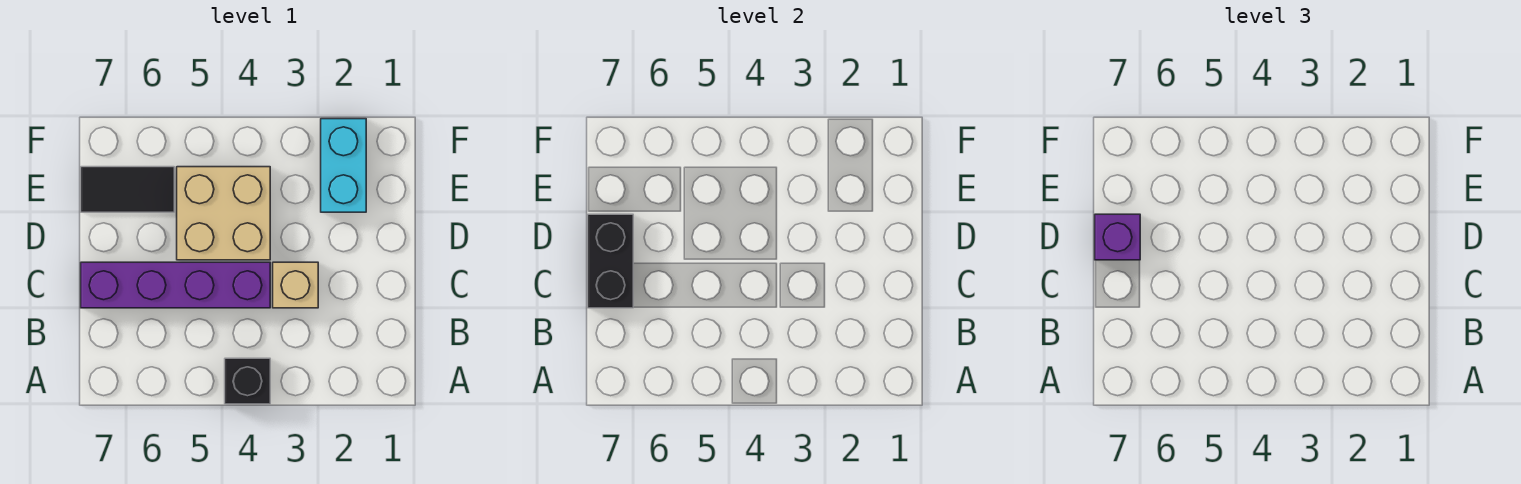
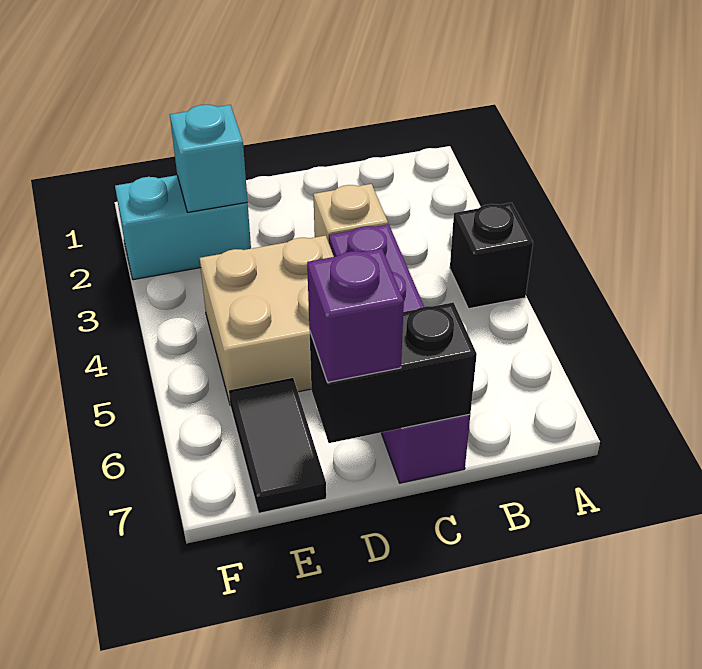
none -> cyan brick E2 level 2

